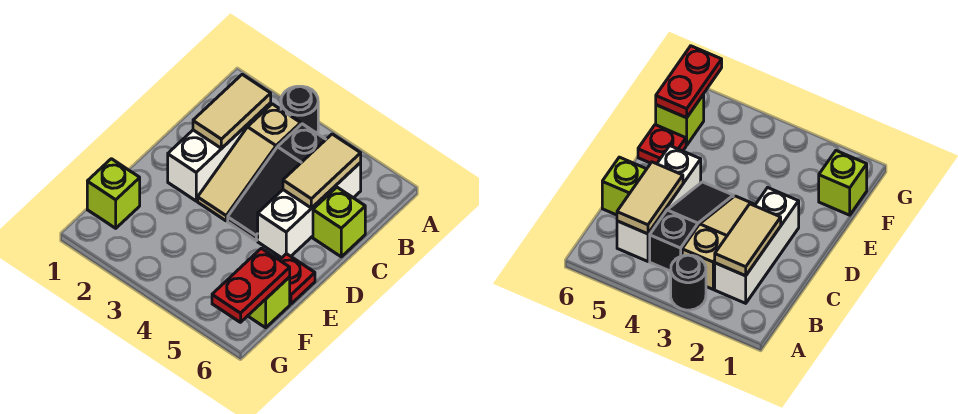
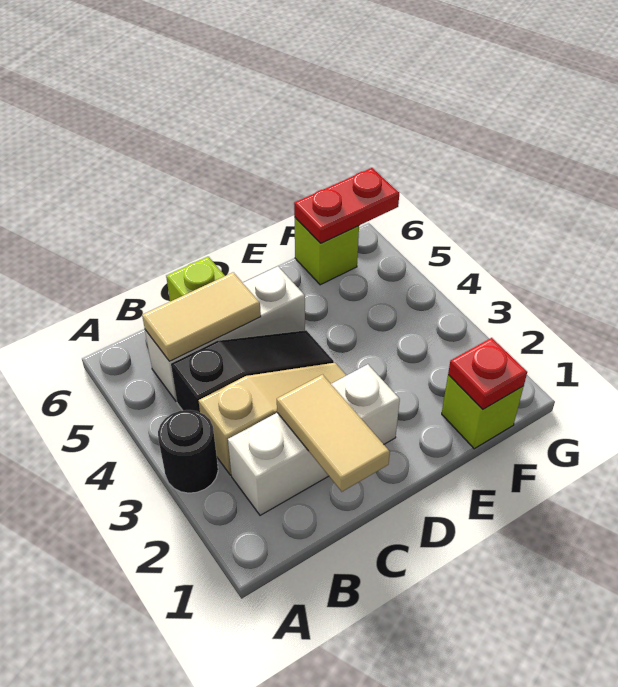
tan tile B2:C2 level 2 -> tan tile C1:C2 level 2
red plate E6 level 1 -> red plate F1 level 2

